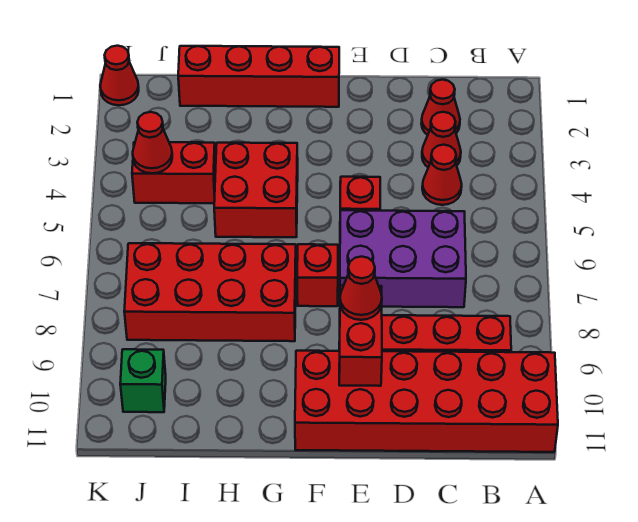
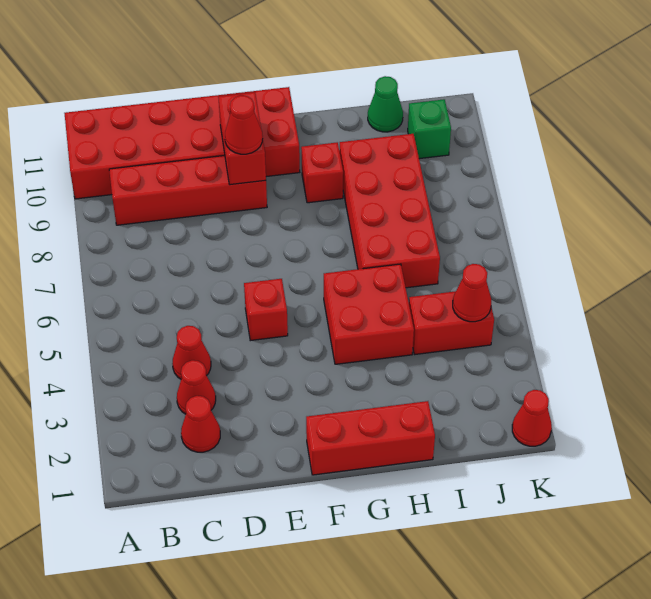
purple brick C6:E7 level 1 -> none
red brick F1:I1 level 1 -> red brick F1:H1 level 1
red brick F7 level 1 -> red brick G9 level 1
red brick G7:J8 level 1 -> red brick H6:I9 level 1
none -> green cone I11 level 1

